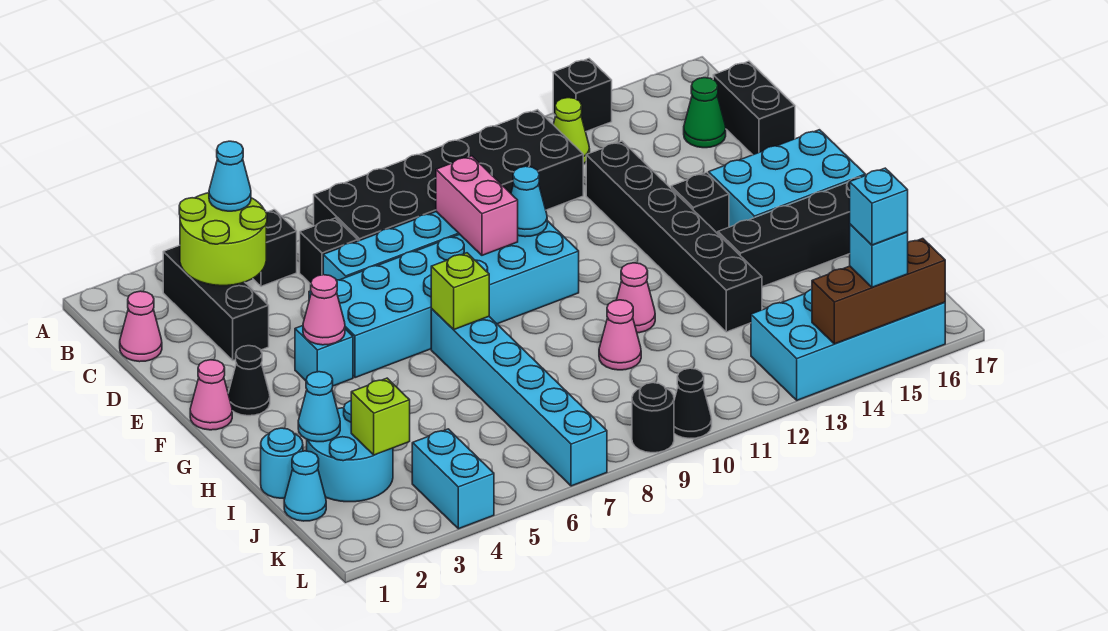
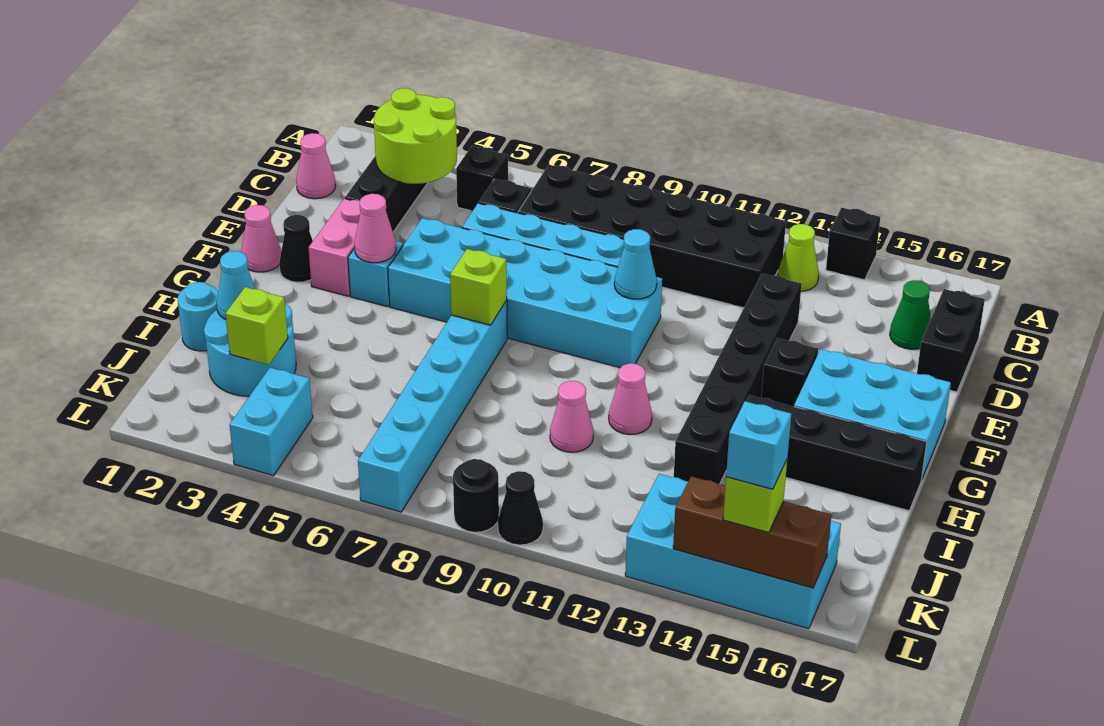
cyan cone B4 level 3 -> none
pink brick D9:E9 level 2 -> pink brick E3:F3 level 1
cyan cone J1 level 1 -> none
cyan brick L15 level 3 -> lime brick L15 level 3

